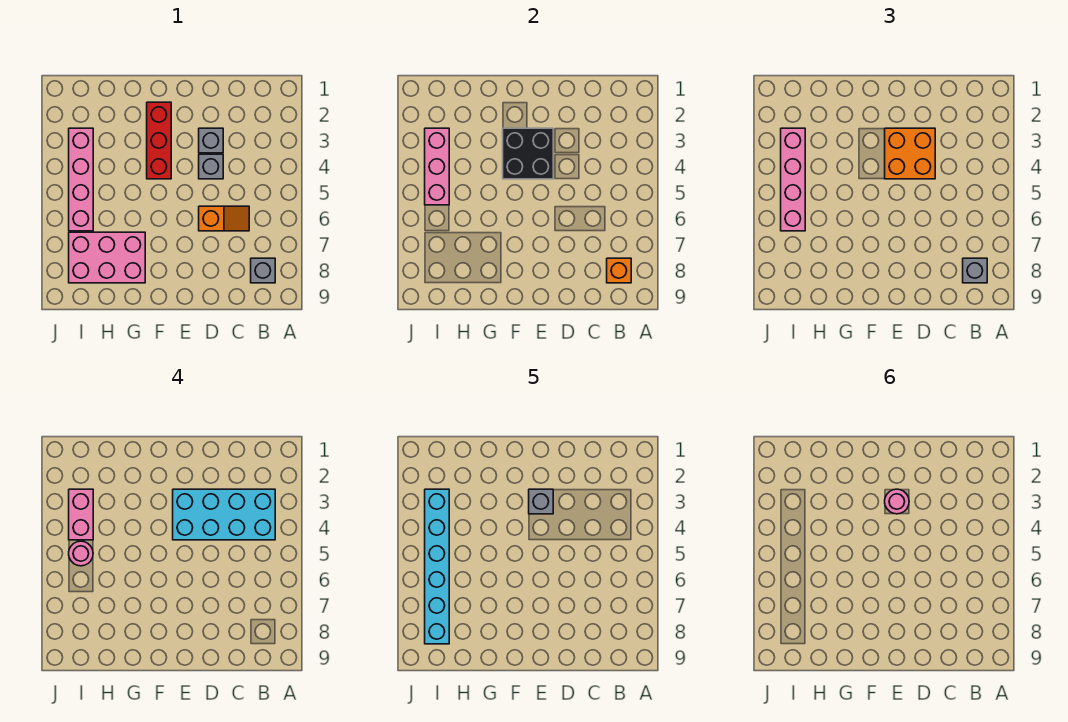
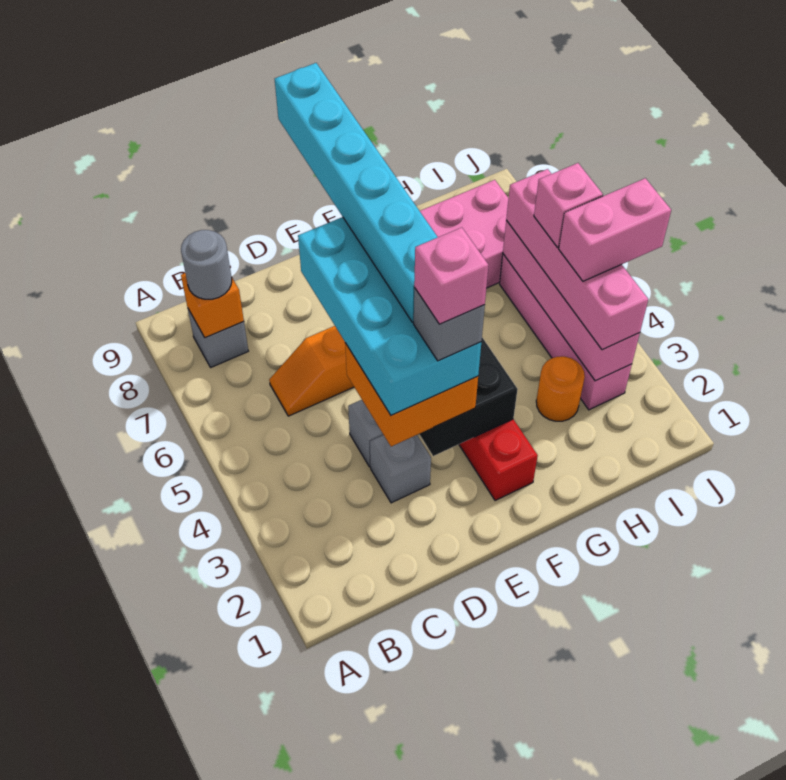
cyan brick B3:E4 level 4 -> cyan brick D3:E6 level 4
grey brick B8 level 3 -> grey round brick B8 level 3
pink round brick E3 level 6 -> pink brick E3 level 6
none -> orange round brick H3 level 1
pink brick I3:I5 level 2 -> pink brick I3:I6 level 2
pink brick I3:I4 level 4 -> pink brick I4:J4 level 4
cyan brick I3:I8 level 5 -> cyan brick E4:E9 level 5
pink round brick I5 level 4 -> pink brick I5 level 4

